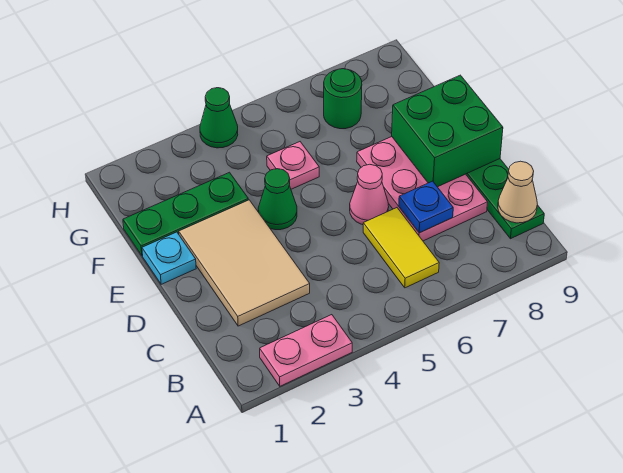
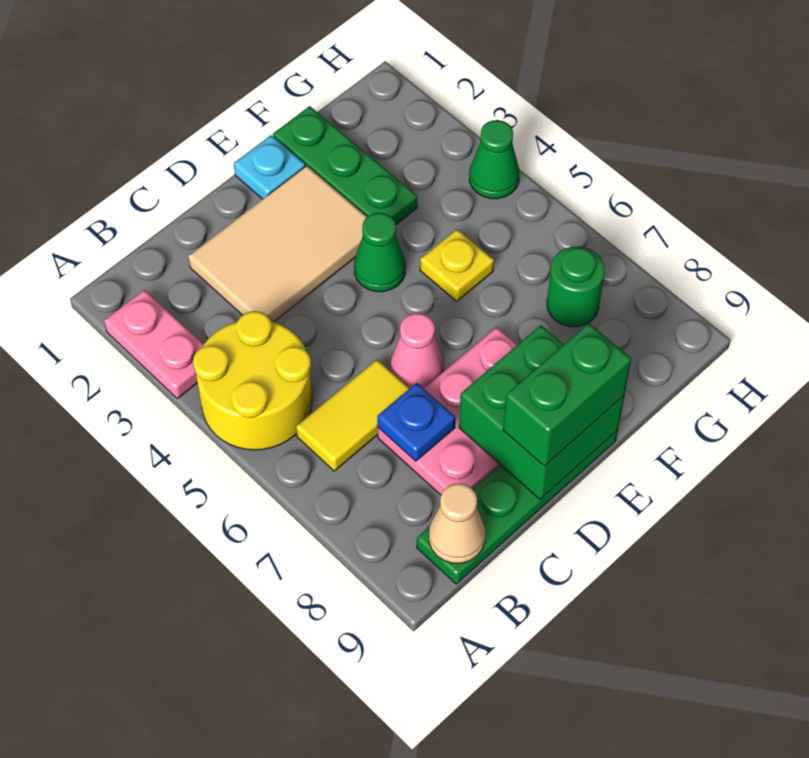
none -> yellow round brick A4:B5 level 1
none -> green brick D9:E9 level 3
pink plate F5 level 1 -> yellow plate F5 level 1

